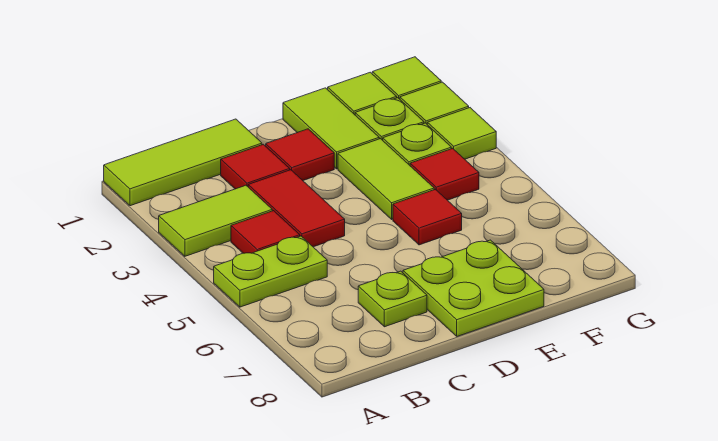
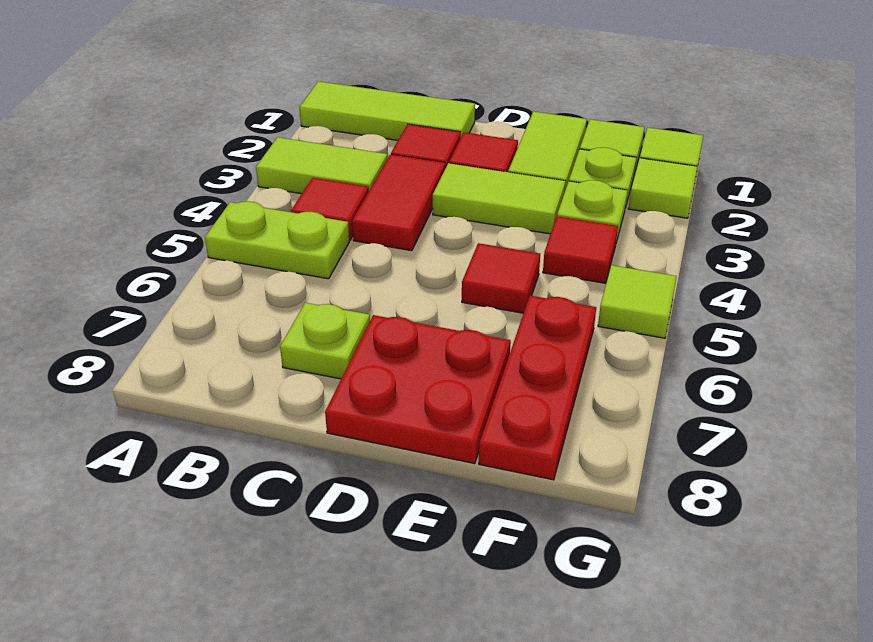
lime plate D7:E8 level 1 -> red plate D7:E8 level 1
lime tile E3:E4 level 1 -> lime tile D3:E3 level 1
none -> red plate F6:F8 level 1
lime tile G3 level 1 -> lime tile G5 level 1

